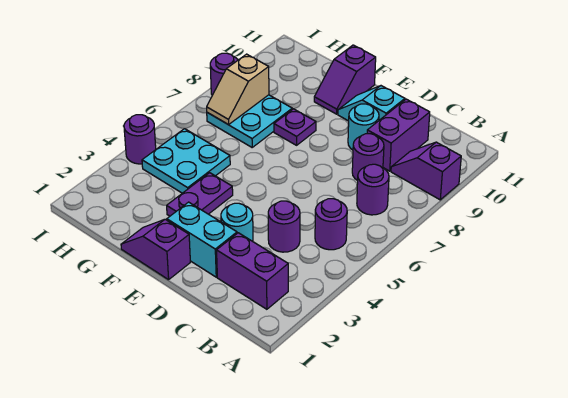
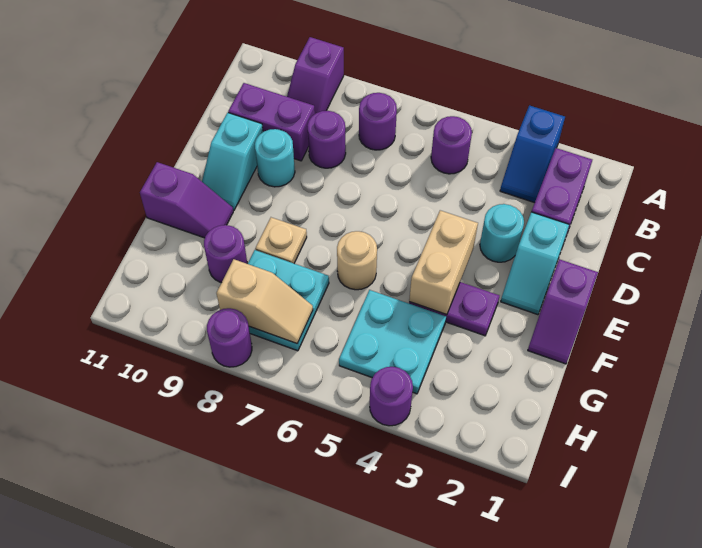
none -> blue slope A3:B3 level 1 top A
purple round brick C4 level 1 -> purple round brick G9 level 1
cyan brick D2:E2 level 1 -> cyan slope D2:E2 level 1 top D
none -> tan brick E4:F4 level 2
none -> tan round brick F6 level 1
purple plate F8 level 1 -> tan plate F8 level 1

